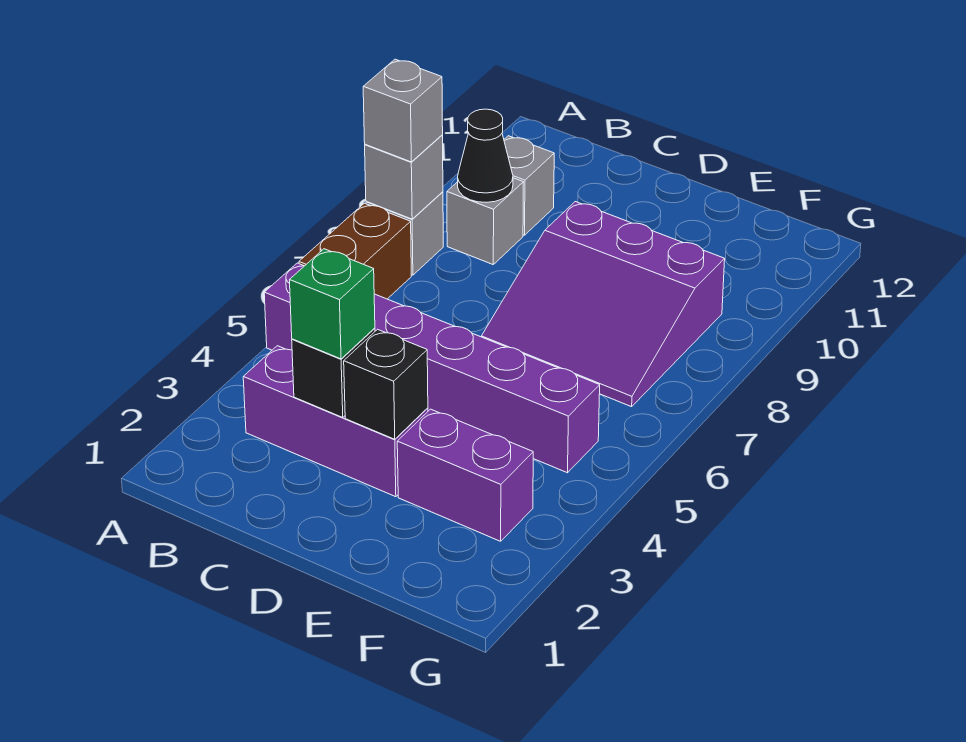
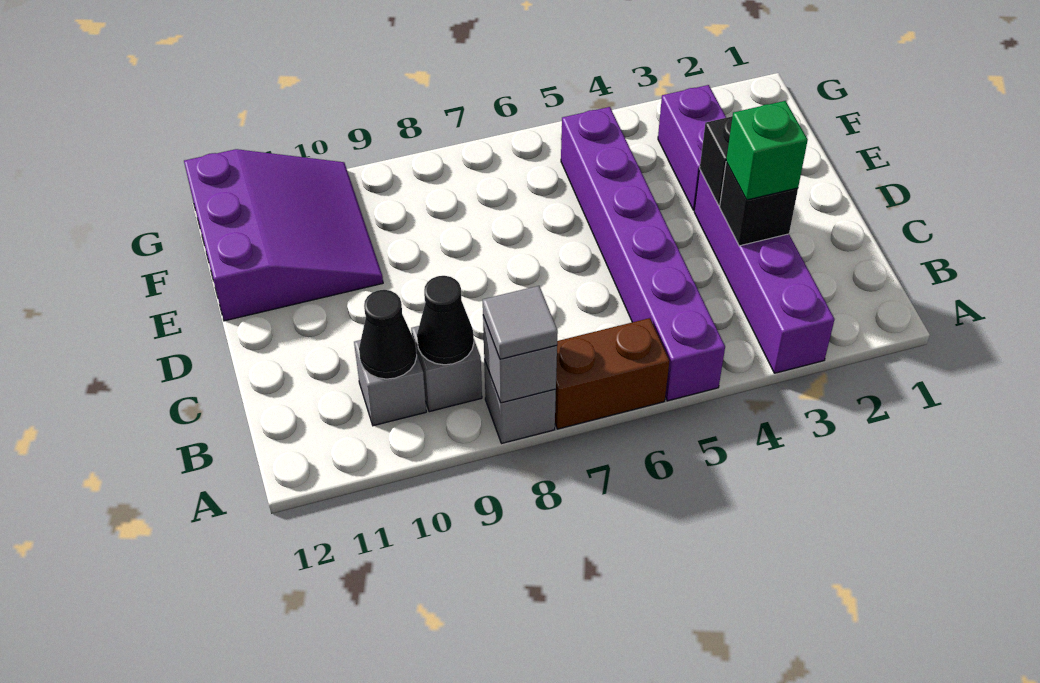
grey brick A8 level 3 -> grey tile A8 level 3
purple brick B3:D3 level 1 -> purple brick A3:D3 level 1
none -> black cone B10 level 2
purple slope D7:F9 level 1 top 9 -> purple slope E10:G12 level 1 top 12

